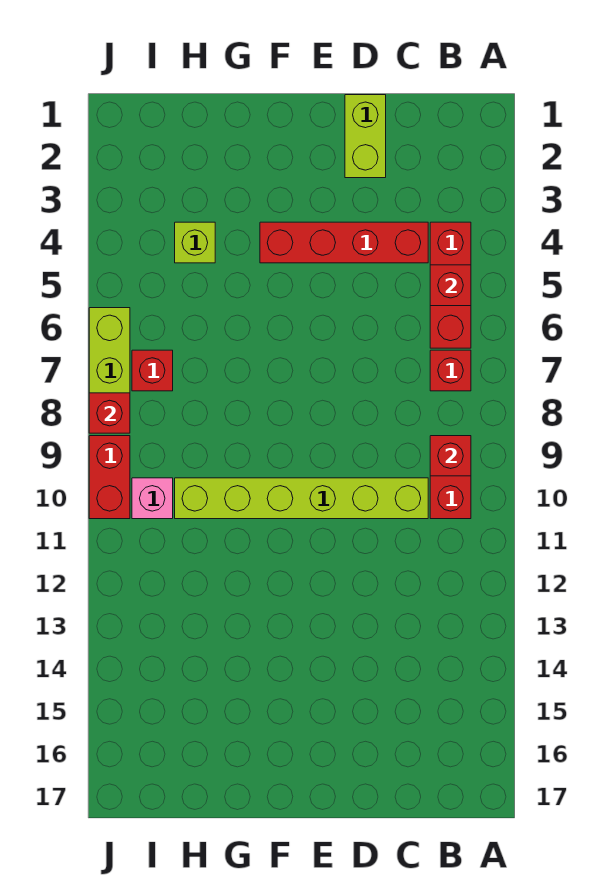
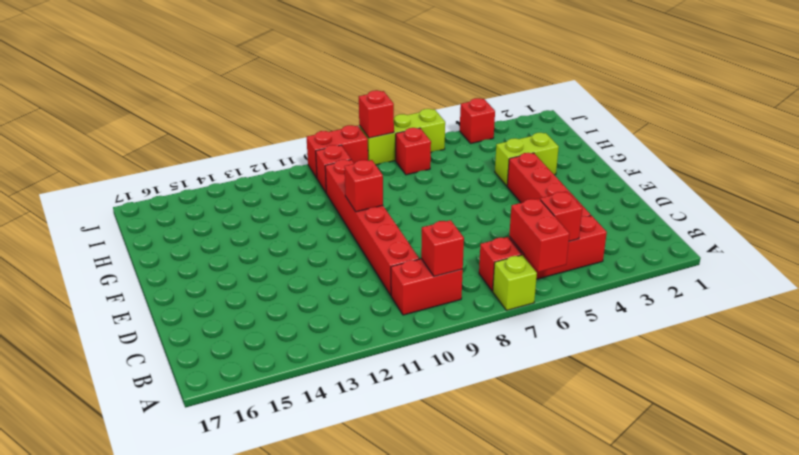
none -> red brick A6:B6 level 2
lime brick C10:H10 level 1 -> red brick C10:H10 level 1
lime brick D1:D2 level 1 -> lime brick G3:G4 level 1
none -> red brick F10 level 2
lime brick H4 level 1 -> lime brick A7 level 1
pink brick I10 level 1 -> red brick I10 level 1
none -> red brick J4 level 1

